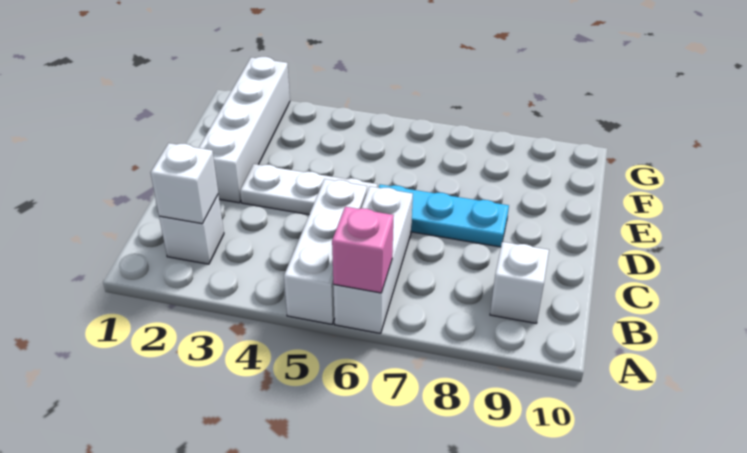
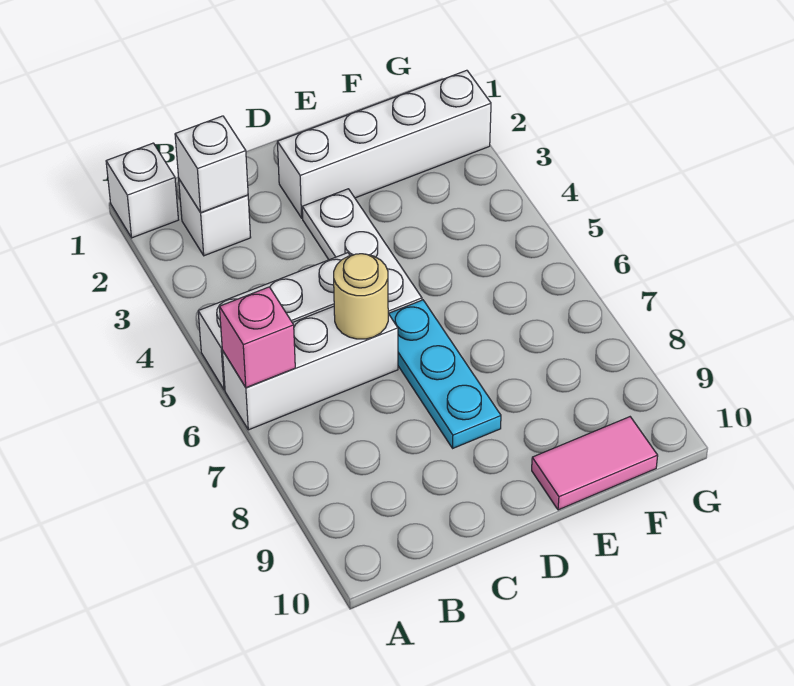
white brick B9 level 1 -> white brick A1 level 1
none -> tan round brick C6 level 2
none -> pink tile E10:F10 level 1

